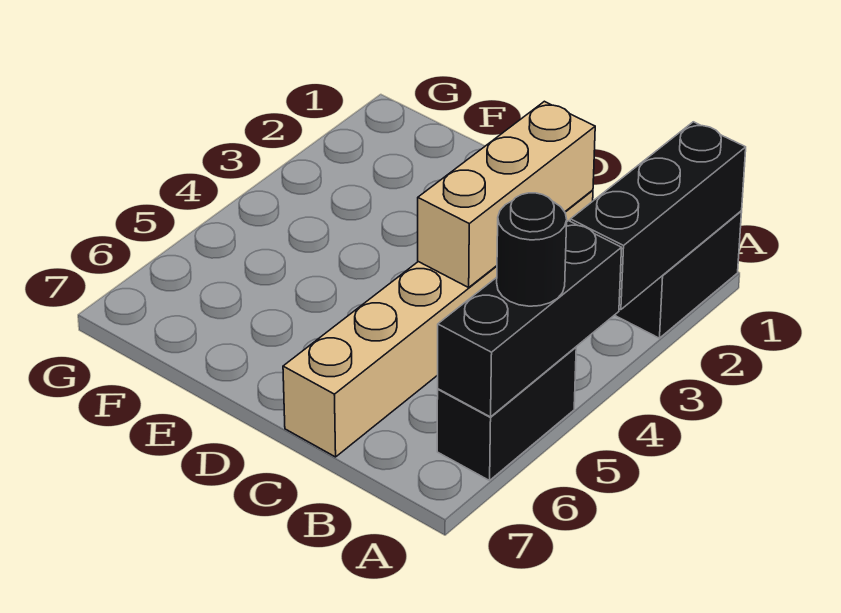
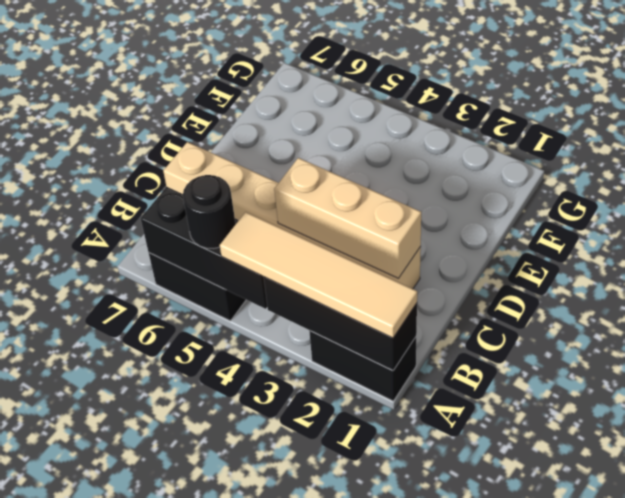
none -> tan tile A1:A4 level 3

